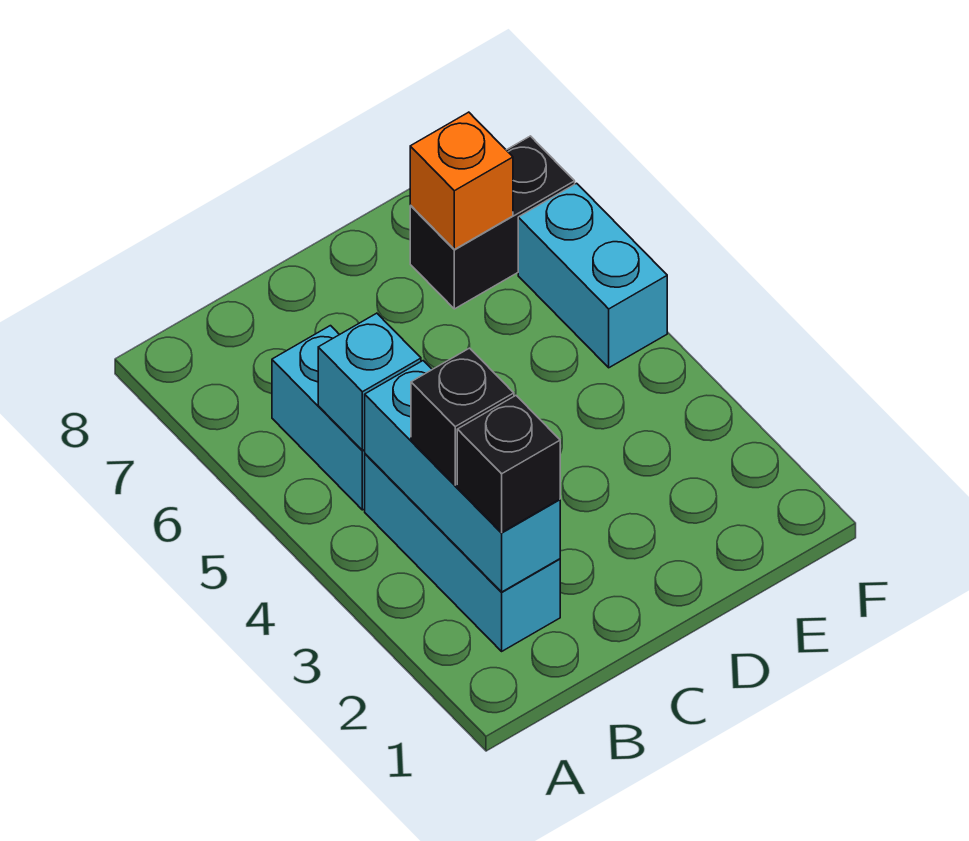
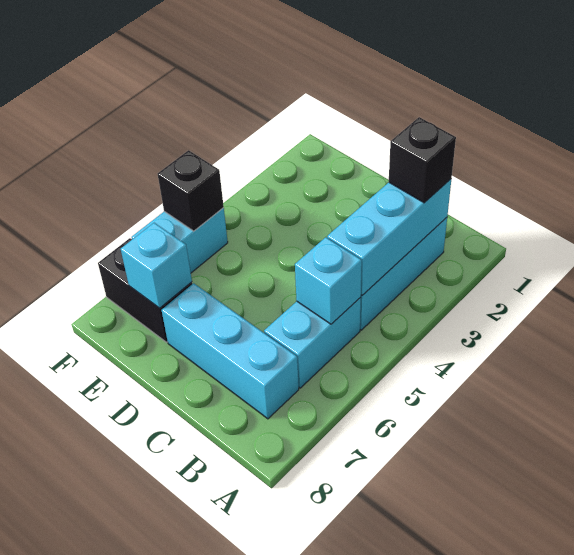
black brick B3 level 3 -> black brick F5 level 2
none -> cyan brick B7:D7 level 1
orange brick E7 level 2 -> cyan brick E7 level 2

